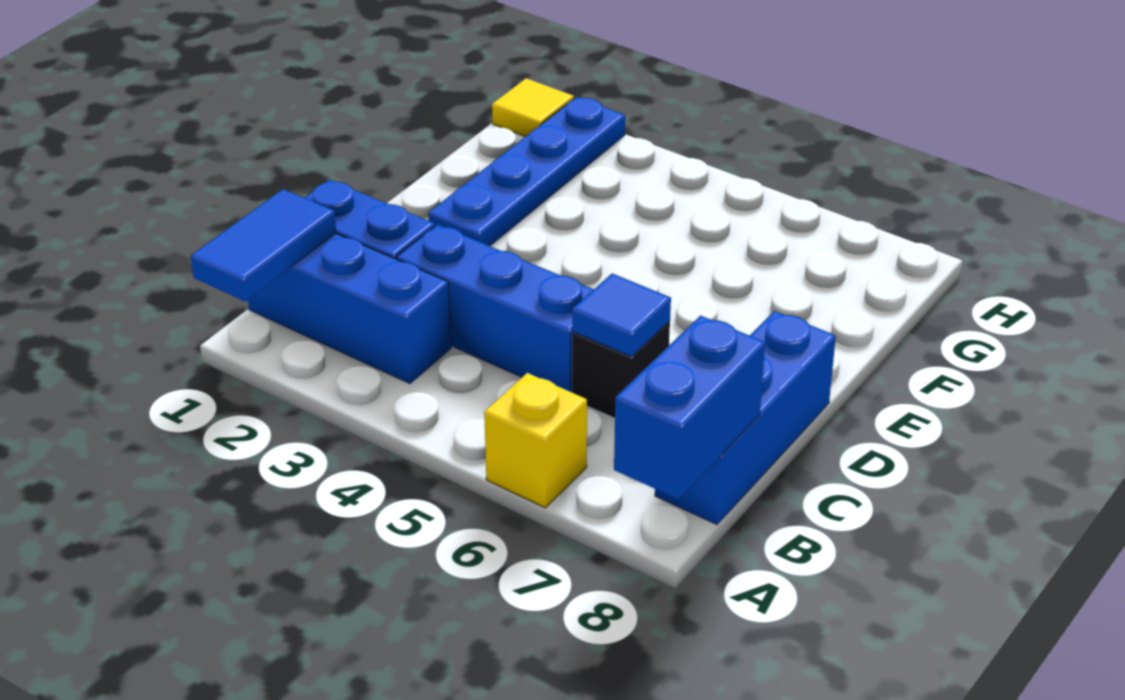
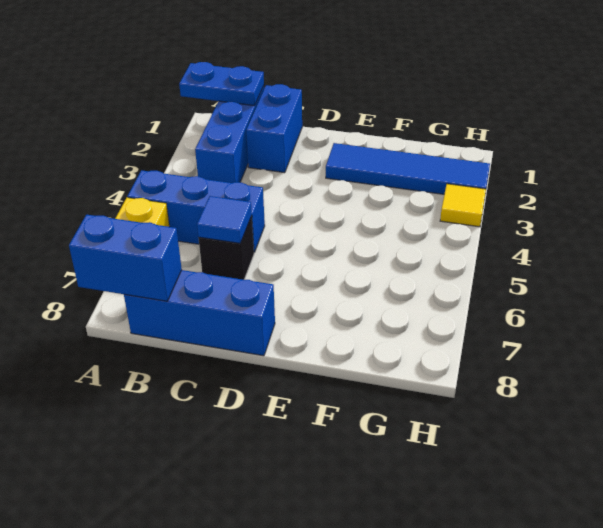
blue tile A1:B1 level 2 -> blue plate A1:B1 level 2
blue brick C3:C5 level 1 -> blue brick A5:C5 level 1
blue plate E2:H2 level 1 -> blue tile E2:H2 level 1
yellow tile H1 level 1 -> yellow tile H3 level 1

